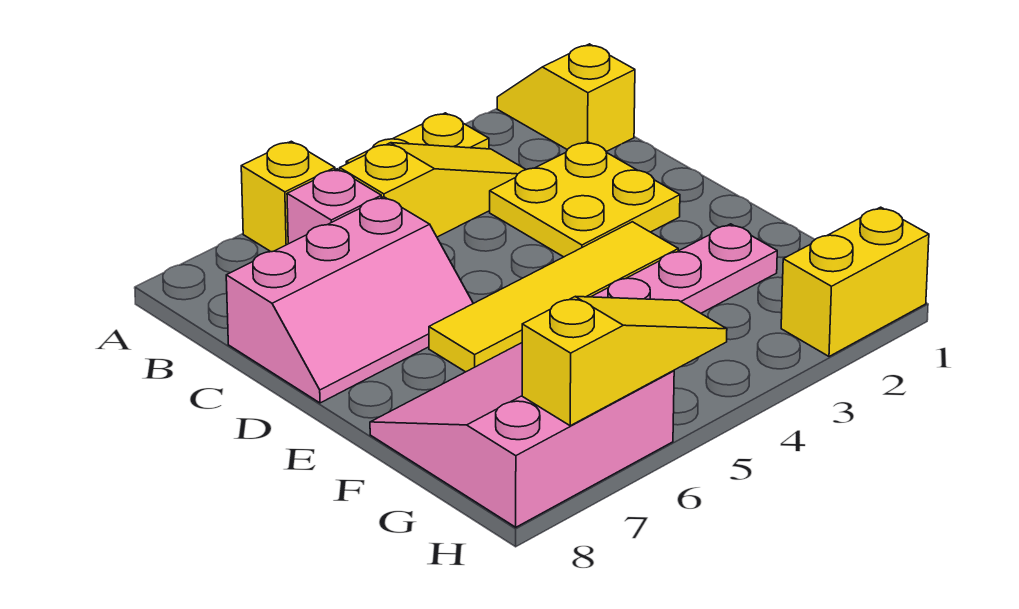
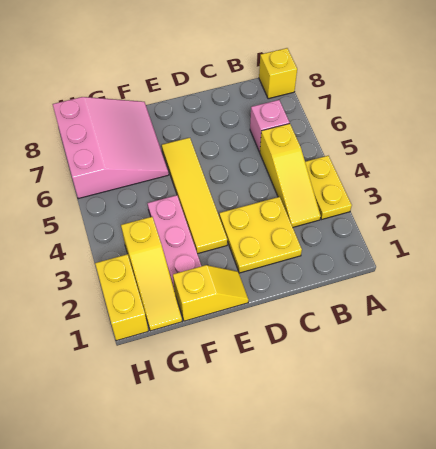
yellow slope A1:B1 level 1 top B -> yellow slope E1:F1 level 1 top F
yellow brick A6 level 1 -> yellow brick A8 level 1
pink slope C6:D8 level 1 top C -> none
yellow slope H5:H7 level 2 top 7 -> yellow slope G1:G3 level 1 top 3

